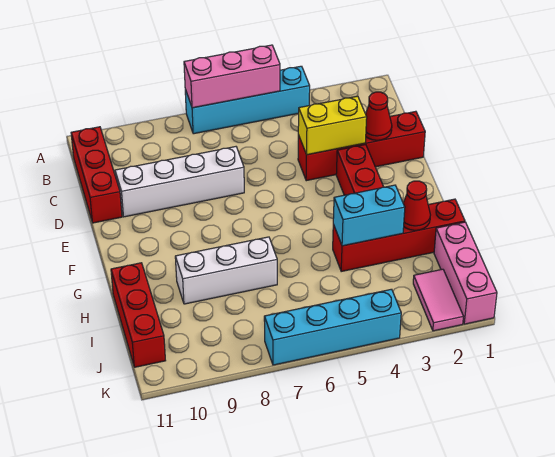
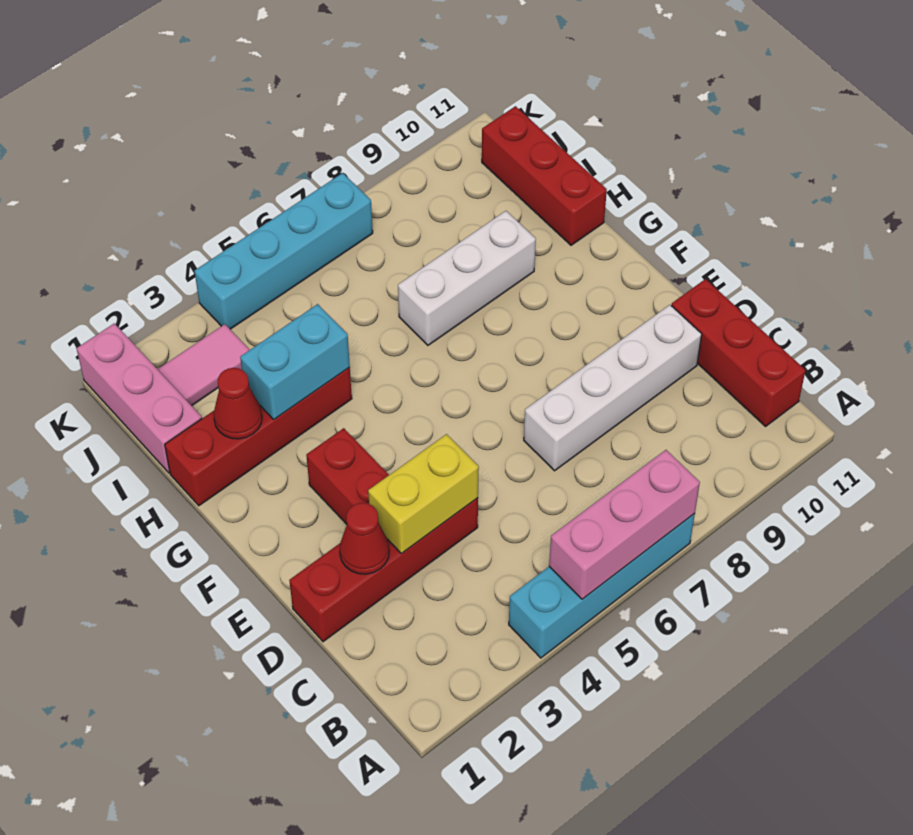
pink tile J2:K2 level 1 -> pink tile J2:J3 level 1

